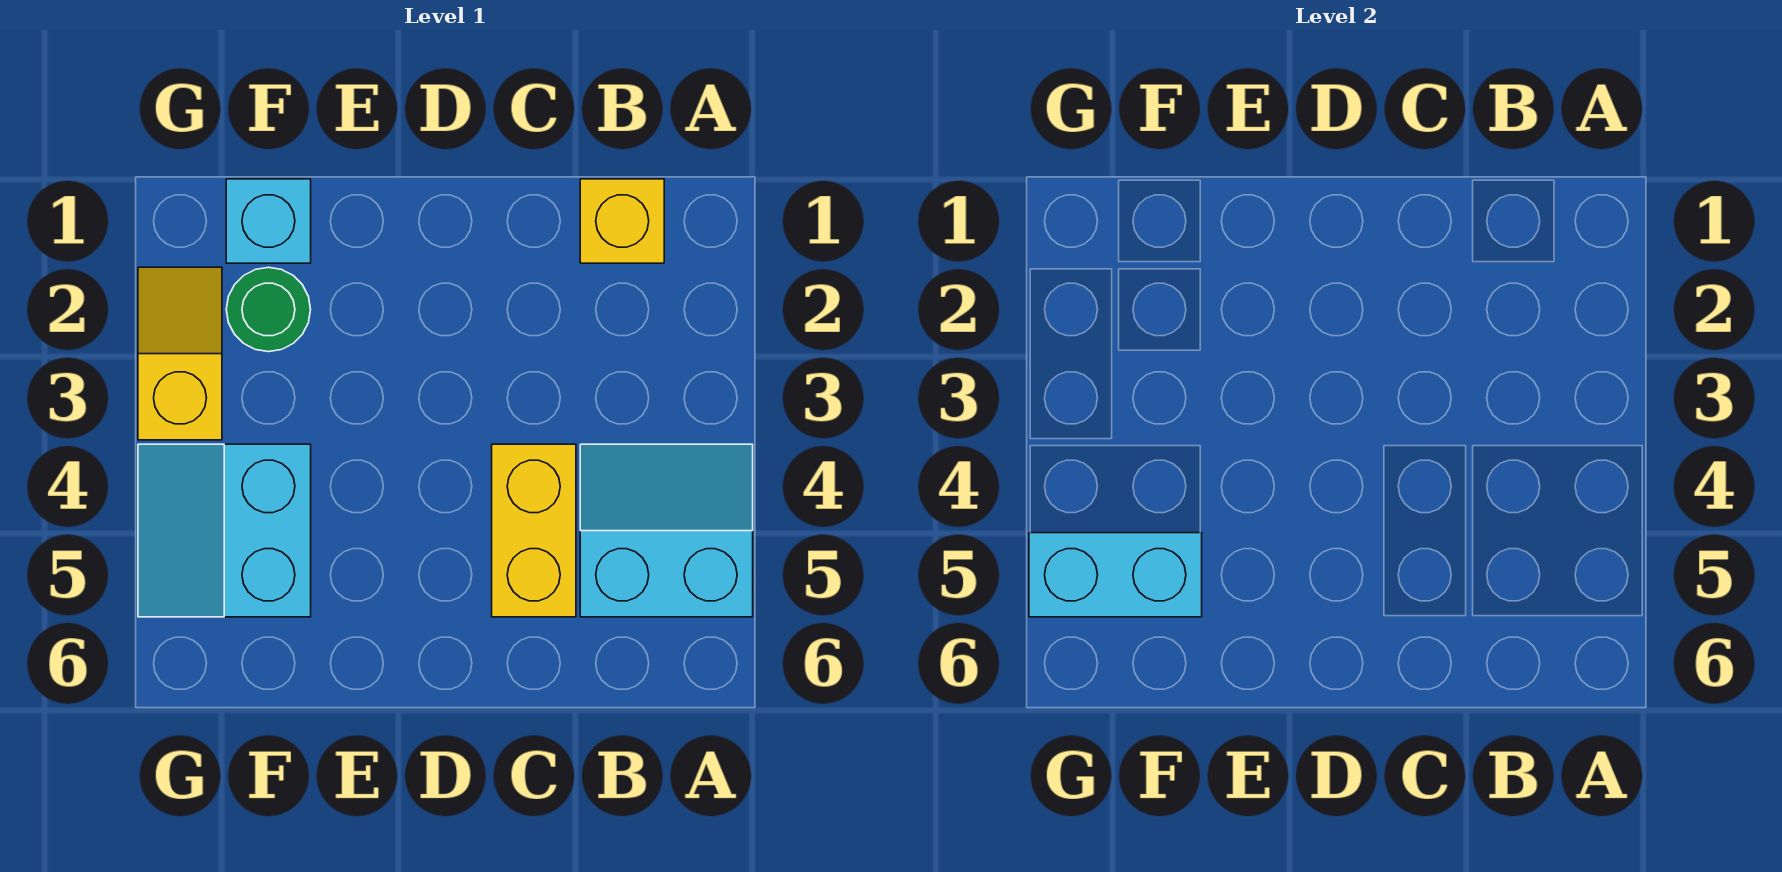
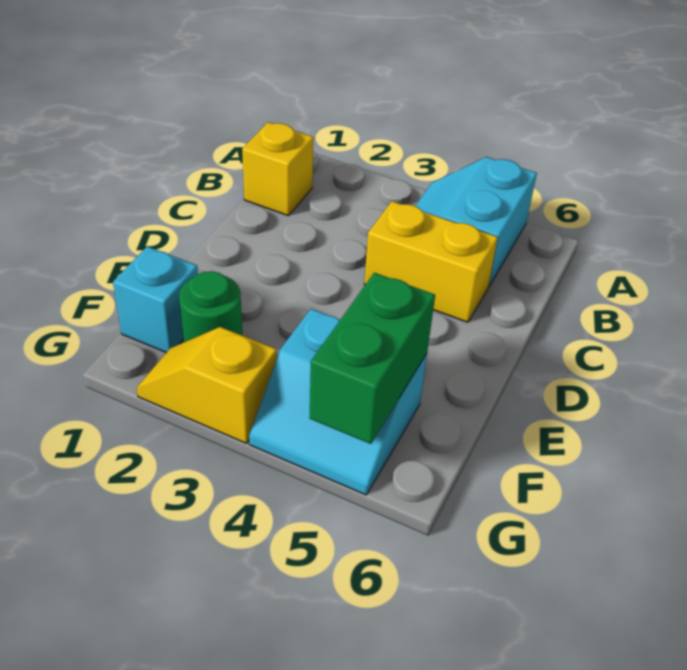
cyan brick F5:G5 level 2 -> green brick F5:G5 level 2

